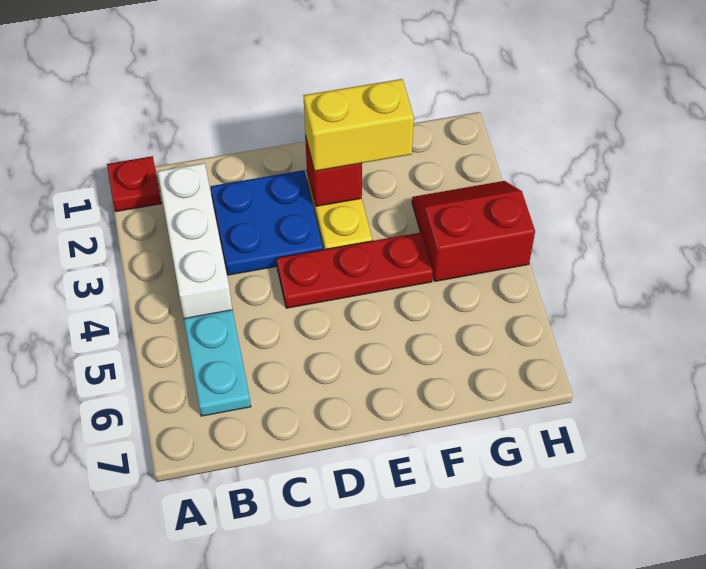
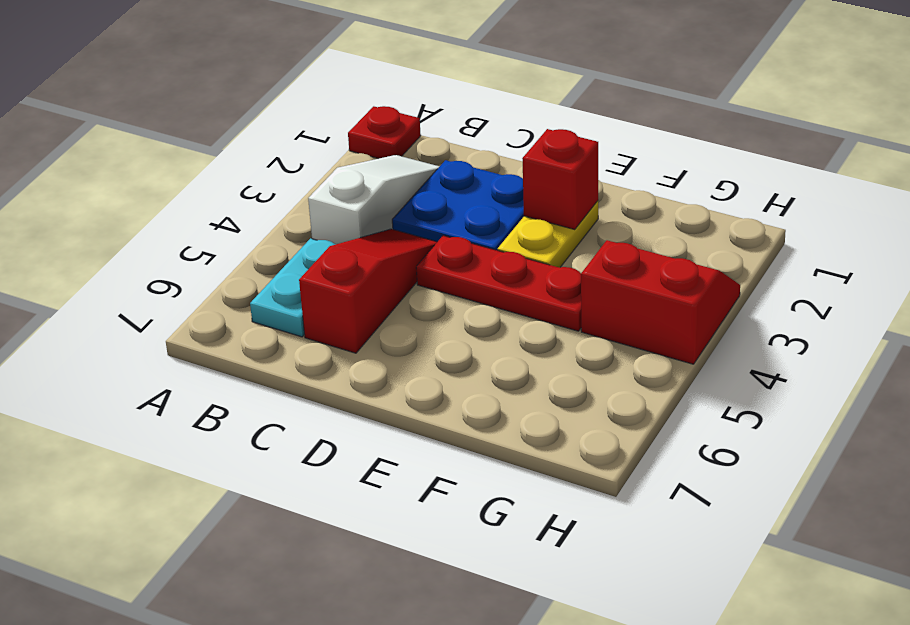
white brick B2:B4 level 1 -> white slope B2:B4 level 1 top 4
none -> red slope C4:C6 level 1 top 6
yellow brick E2:F2 level 3 -> none

